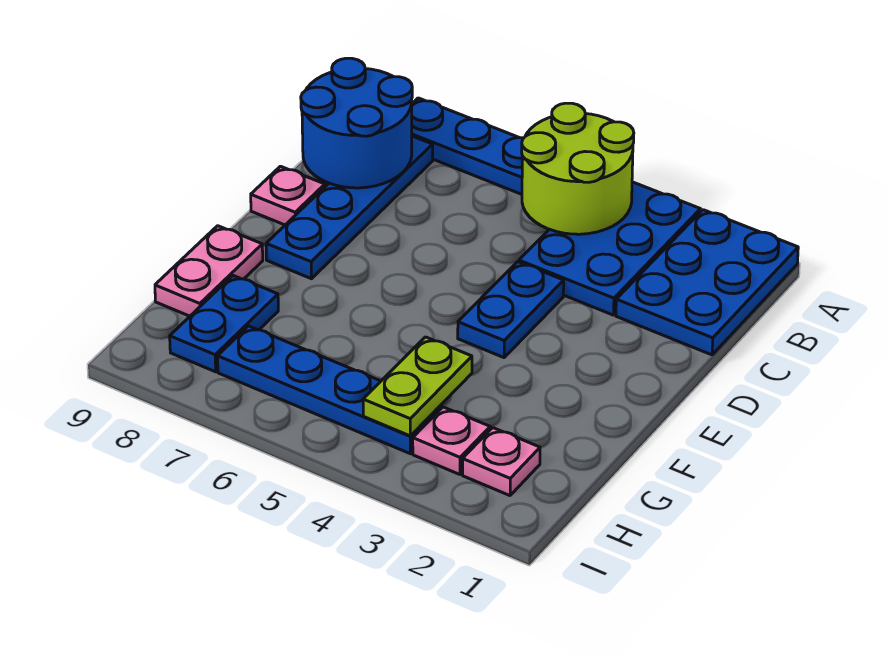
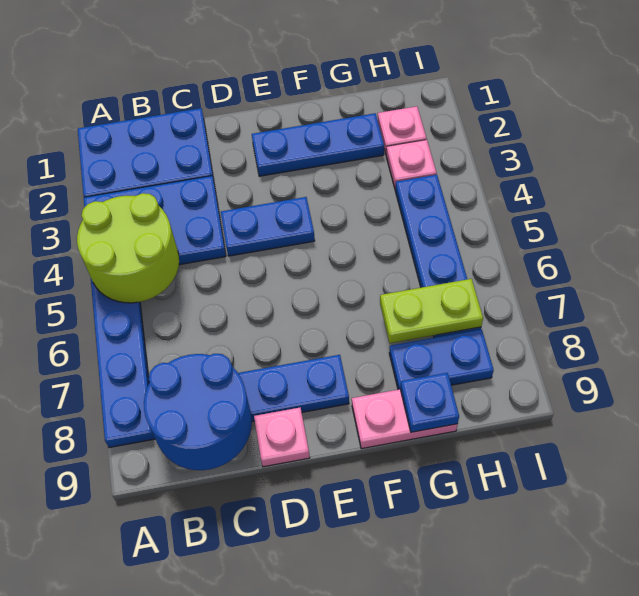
none -> blue plate E2:G2 level 1
lime plate G4:H4 level 2 -> lime plate G7:H7 level 2
none -> blue plate G9 level 2

